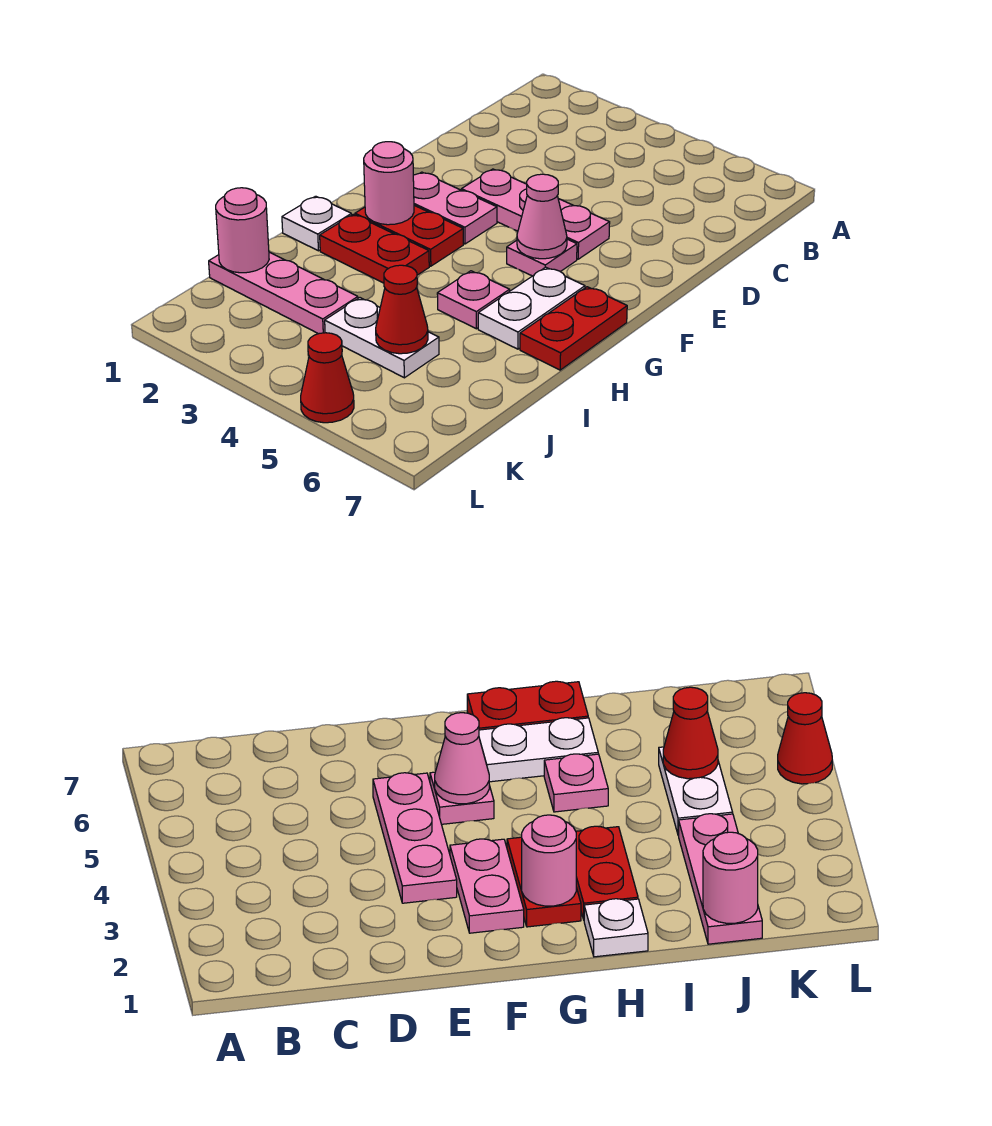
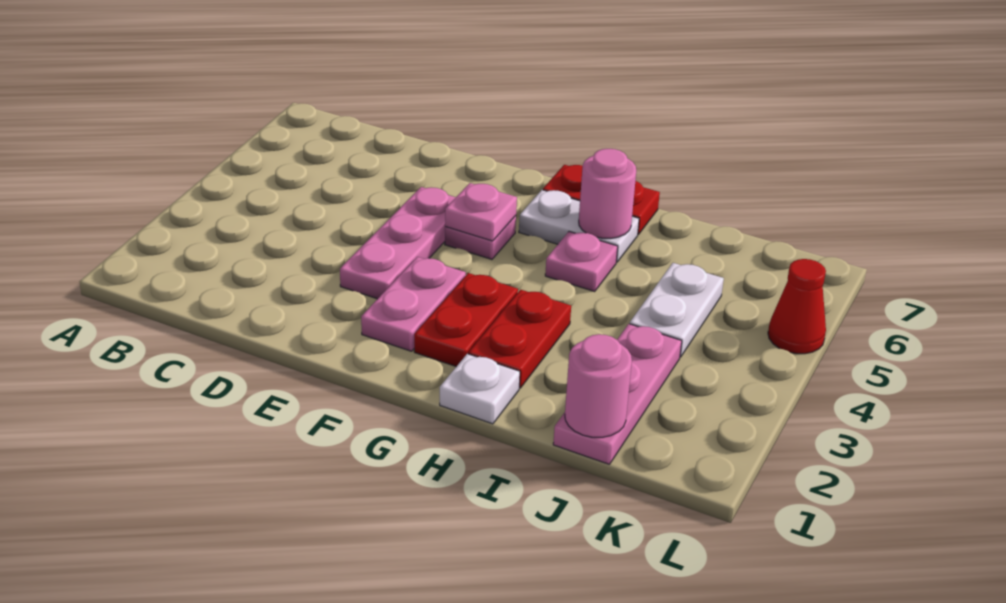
pink cone F5 level 2 -> pink plate F5 level 2
pink round brick G2 level 2 -> pink round brick H6 level 2
red cone J5 level 2 -> none

